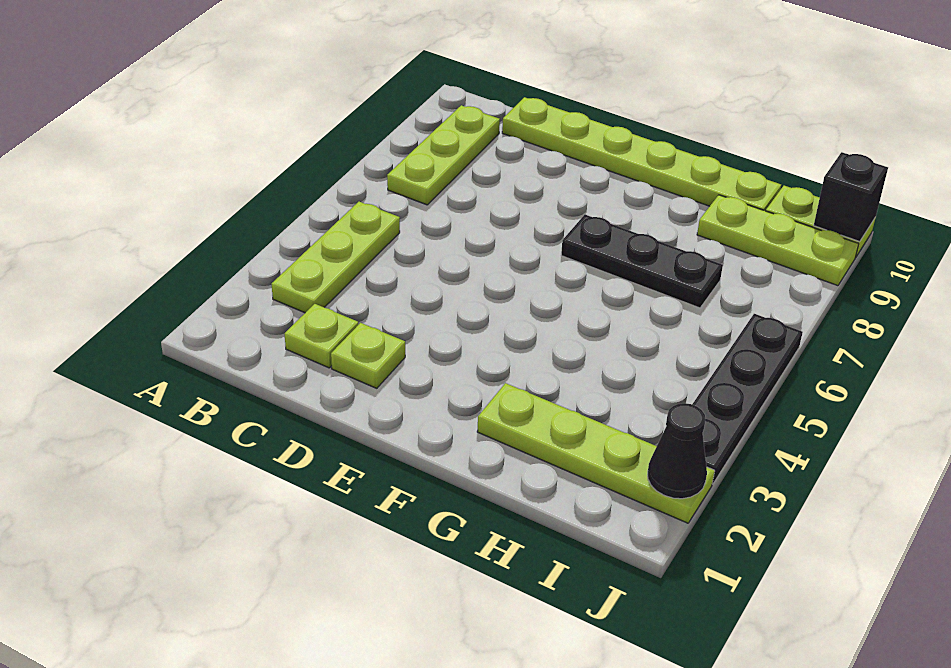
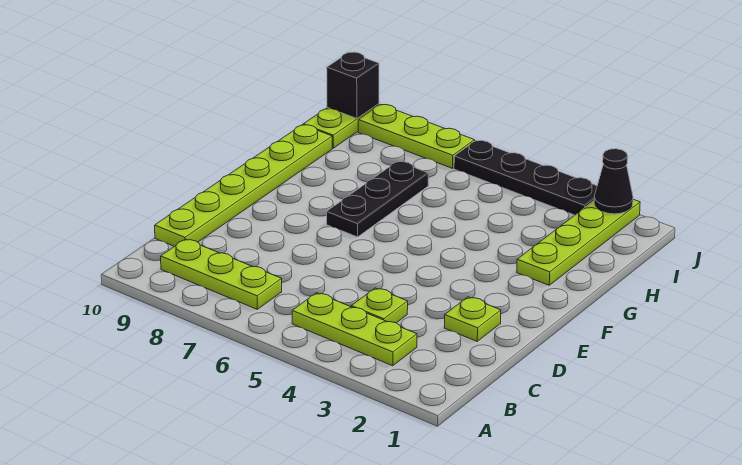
lime plate C2 level 1 -> lime plate C4 level 1
lime plate H9:J9 level 1 -> lime plate J7:J9 level 1

